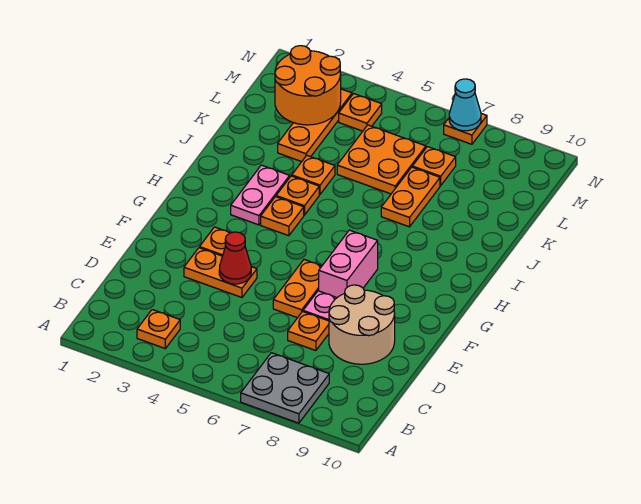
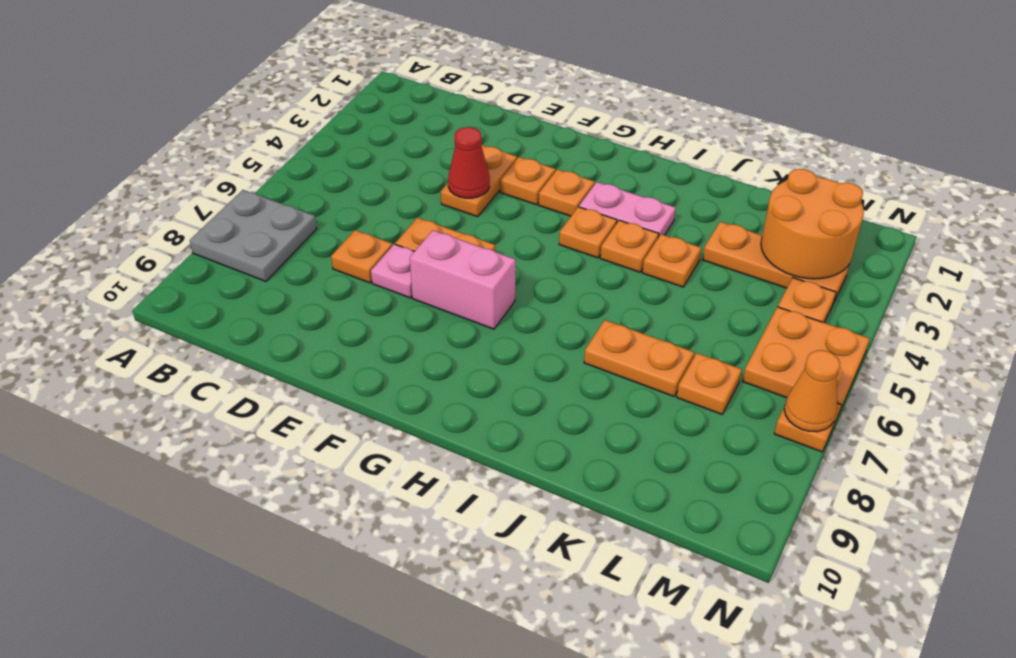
orange plate B3 level 1 -> orange plate G3 level 1
tan round brick D8:E9 level 1 -> none
orange plate K5:L6 level 1 -> orange plate M5:N6 level 1
cyan cone N7 level 2 -> orange cone N7 level 2

